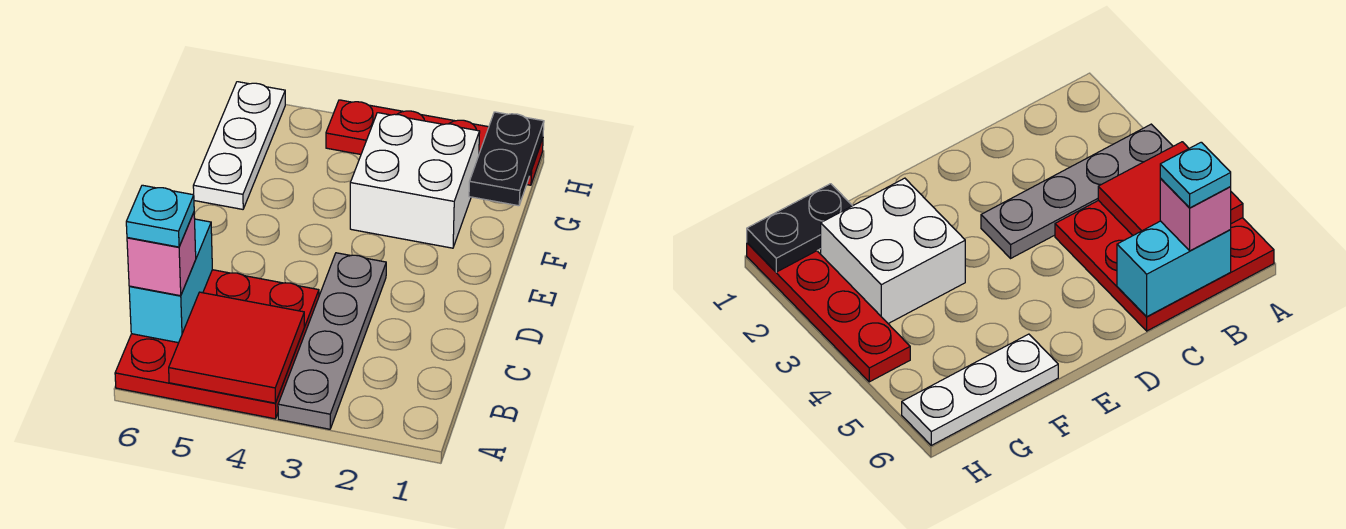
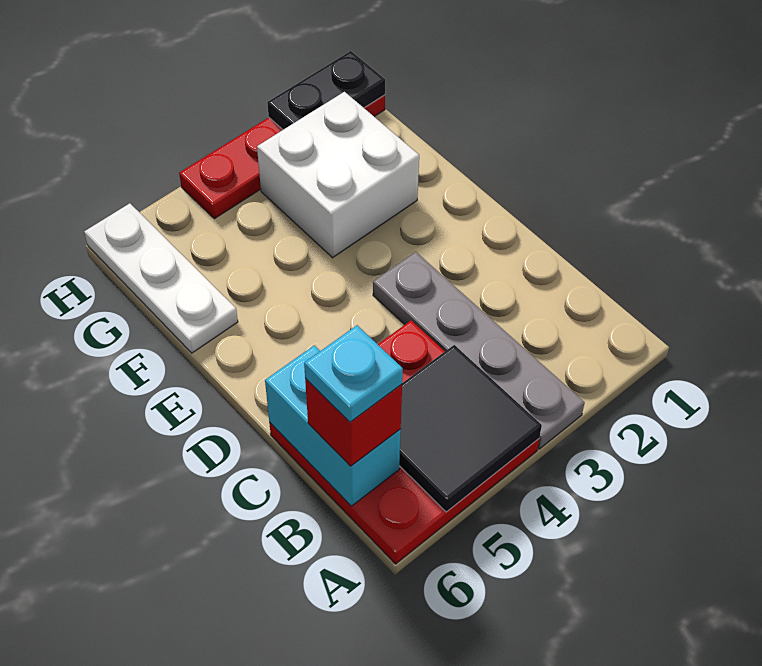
red tile A4:B5 level 2 -> black tile A4:B5 level 2
pink brick B6 level 3 -> red brick B6 level 3
black plate G1:H1 level 2 -> black plate H1:H2 level 2

